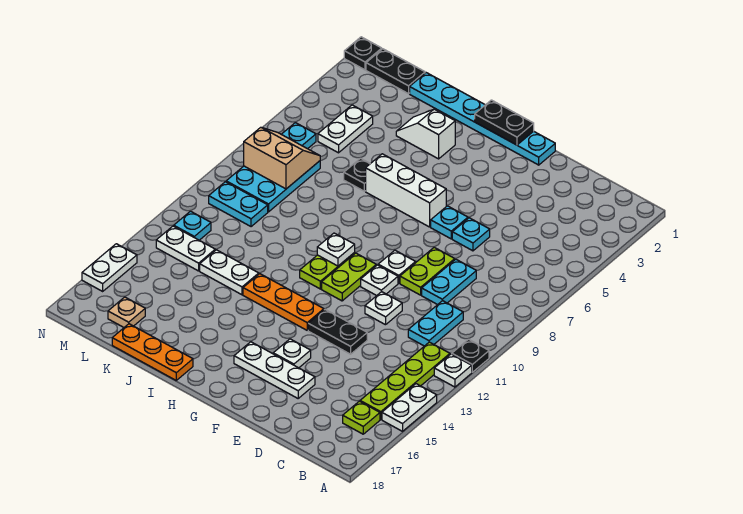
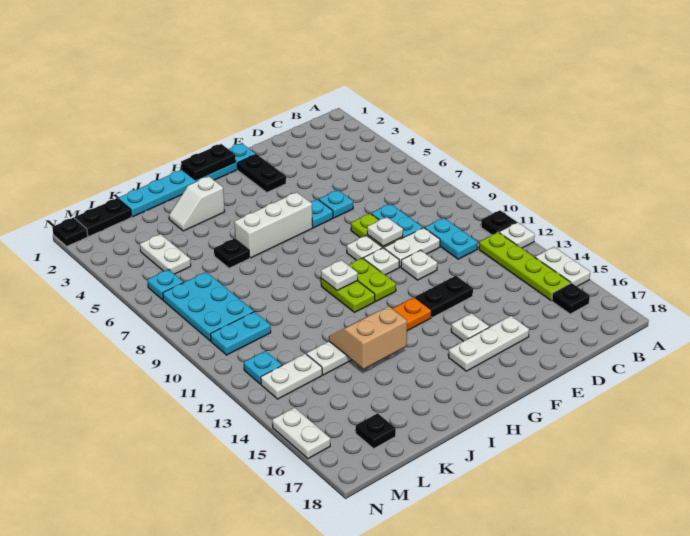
lime plate B16 level 1 -> black plate B16 level 1
none -> white plate D10:E10 level 1
none -> white plate E9 level 2
none -> black plate F2:F3 level 1
orange plate I18:K18 level 1 -> none
tan slope L7:M8 level 2 top 8 -> tan slope I13:J14 level 2 top 14
tan plate L17 level 1 -> black plate L17 level 1

